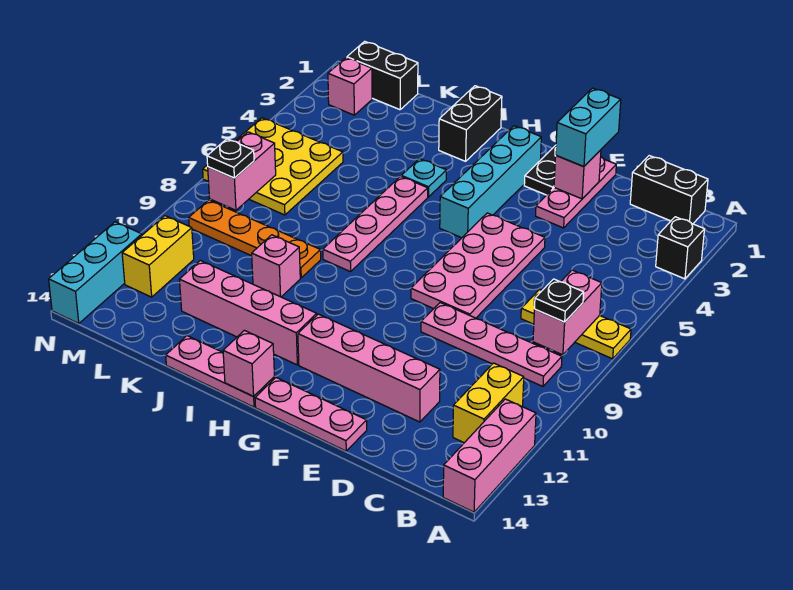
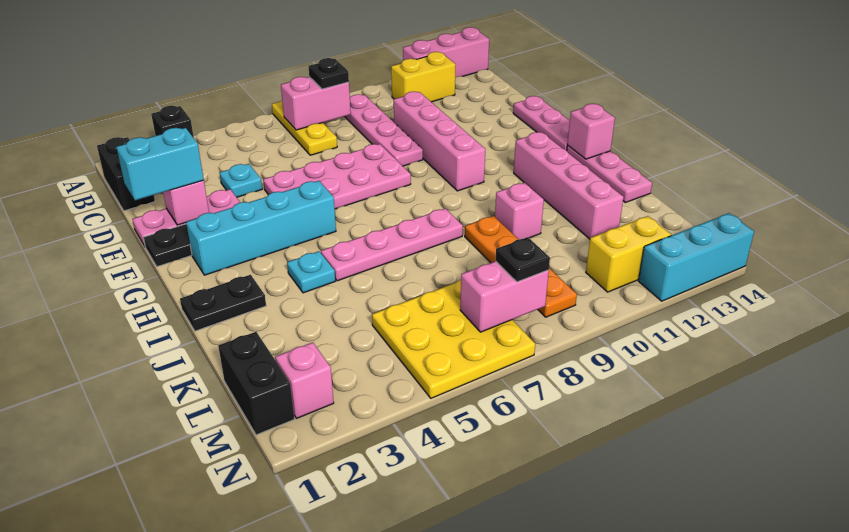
none -> cyan plate D4 level 1
pink brick D12:G12 level 1 -> pink brick D10:G10 level 1
black brick I1:I2 level 1 -> black plate I1:I2 level 1

